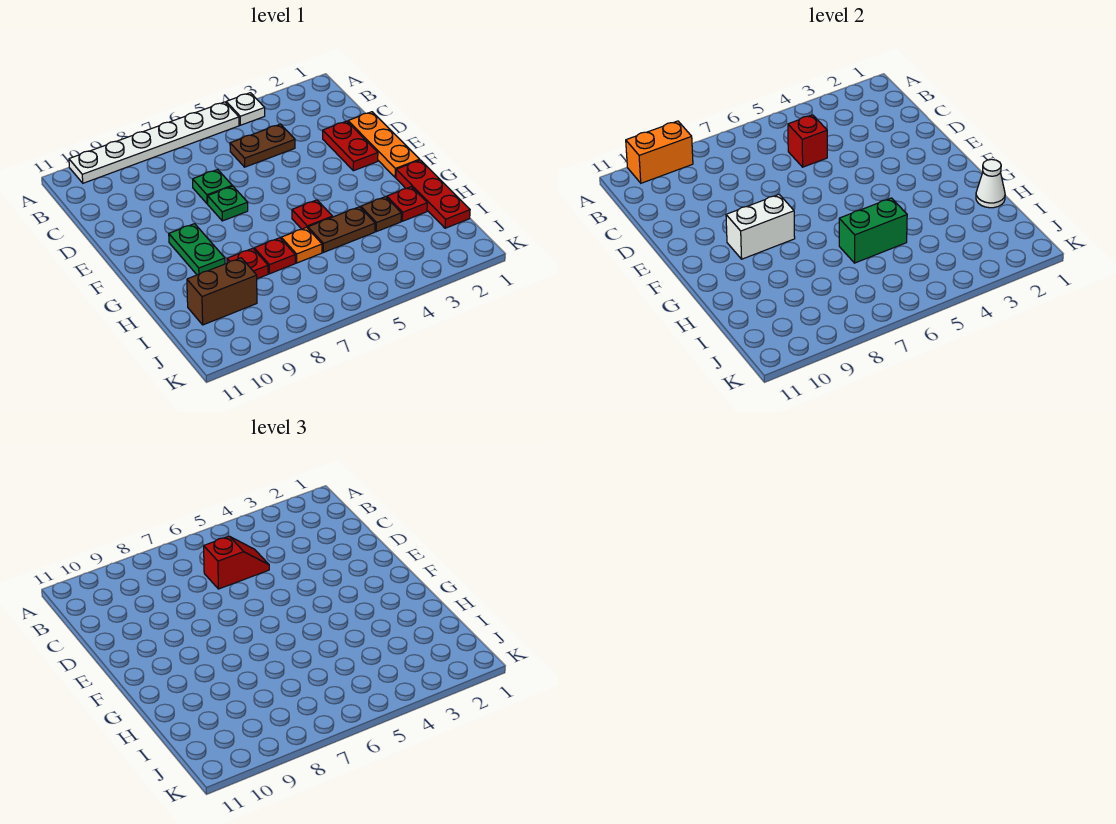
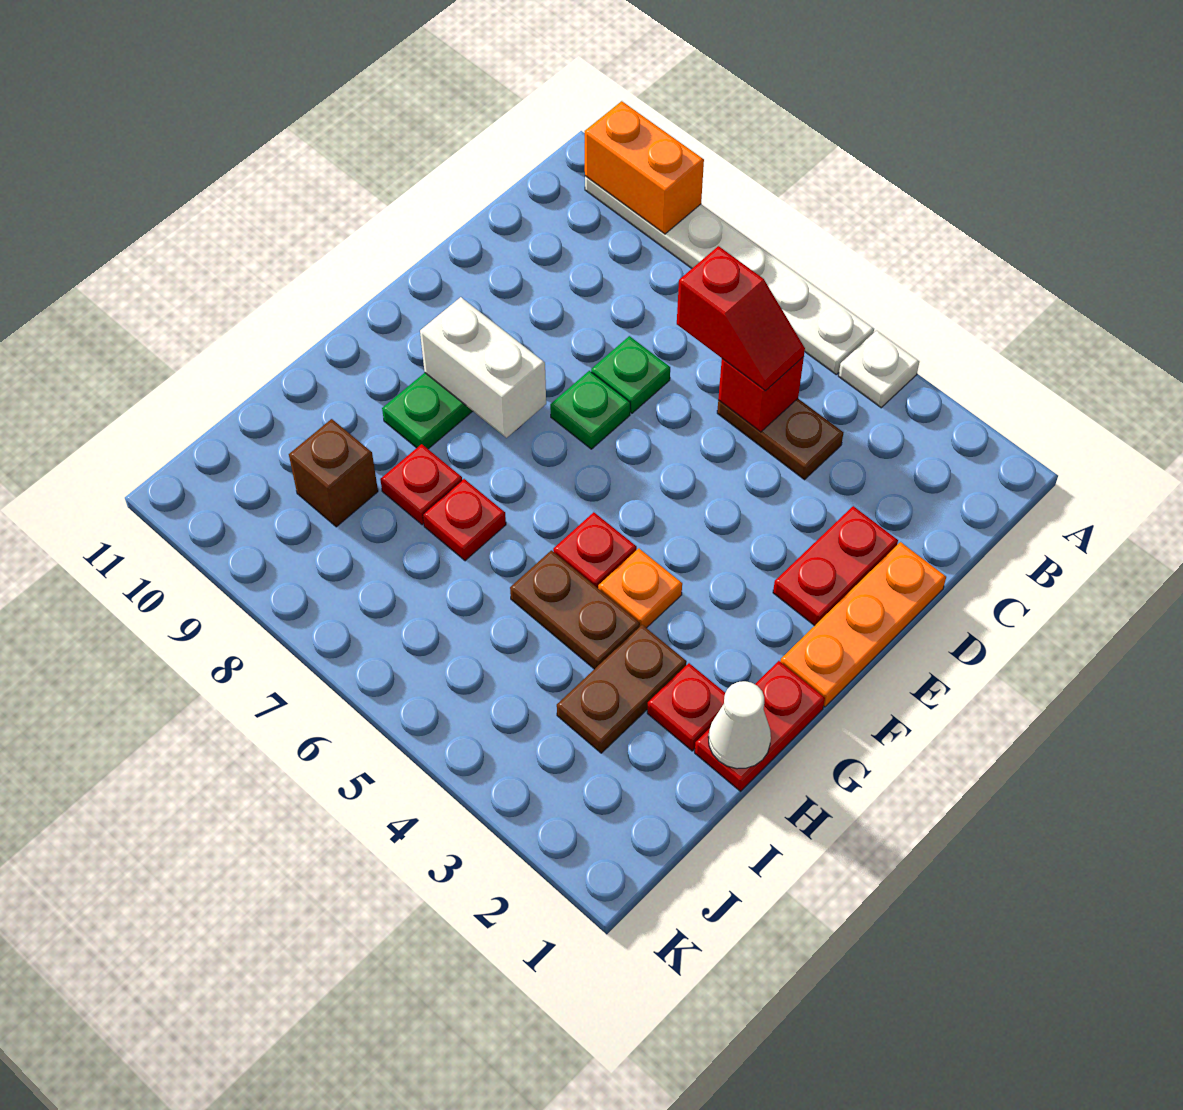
red plate G1:I1 level 1 -> red plate G1:H1 level 1
brown plate H3 level 1 -> brown plate H3:I3 level 1
green brick H5:H6 level 2 -> none
orange plate H6 level 1 -> orange plate G4 level 1
brown brick I9:I10 level 1 -> brown brick I9 level 1

